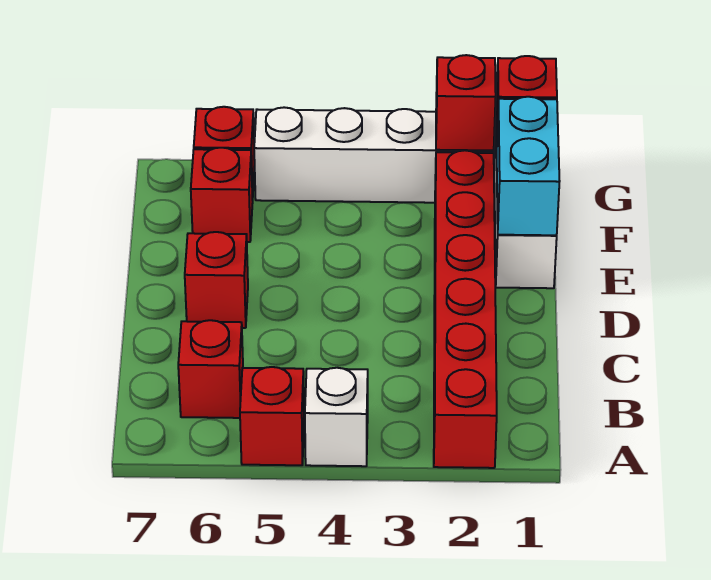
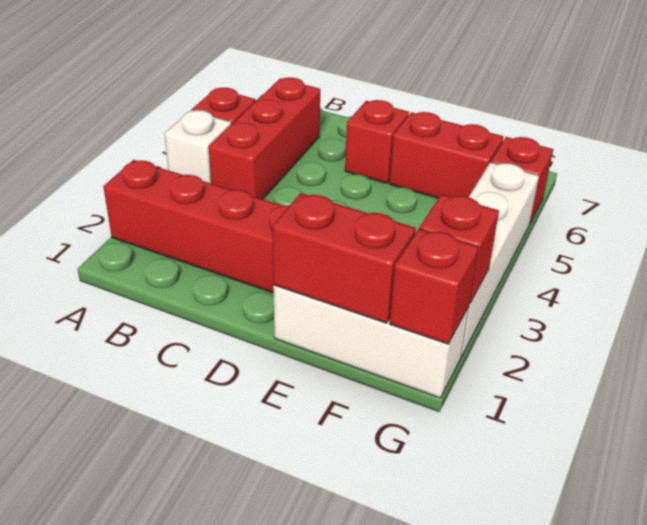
red brick B6 level 1 -> red brick B4:B6 level 1
cyan brick E1:F1 level 2 -> red brick E1:F1 level 2
red brick F6 level 1 -> red brick E6:F6 level 1

